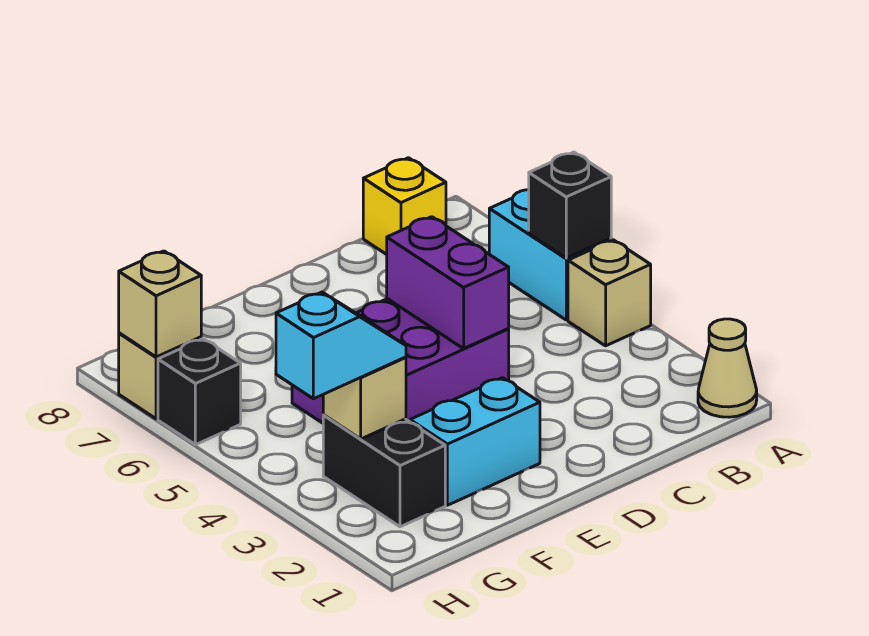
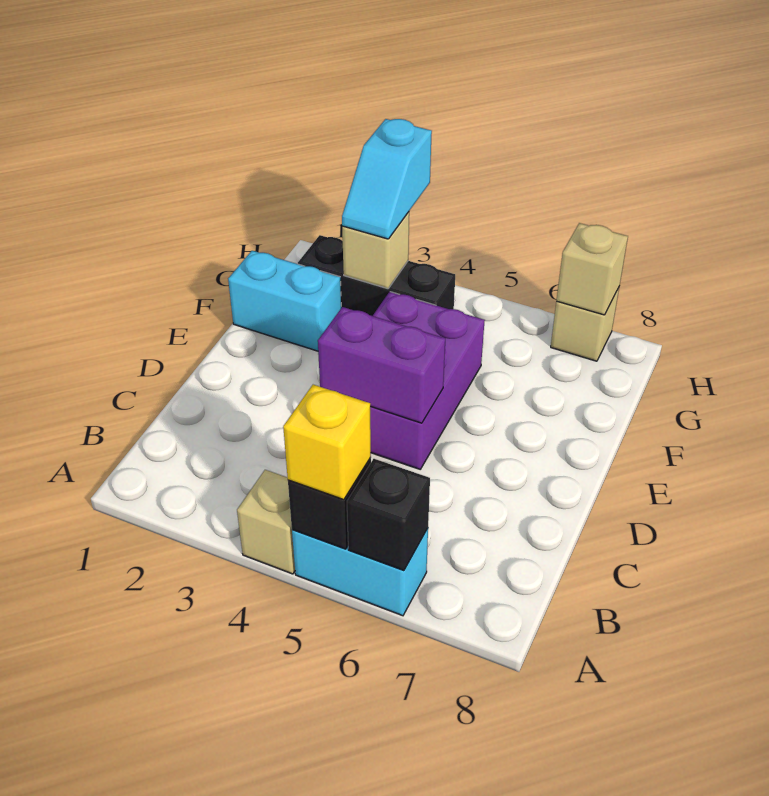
tan cone A1 level 1 -> none
yellow brick B8 level 1 -> yellow brick A5 level 3
cyan brick E2:F2 level 1 -> cyan brick F1:F2 level 1
black brick G2:G3 level 1 -> black brick G2:G4 level 1
black brick H6 level 1 -> black brick A6 level 2

